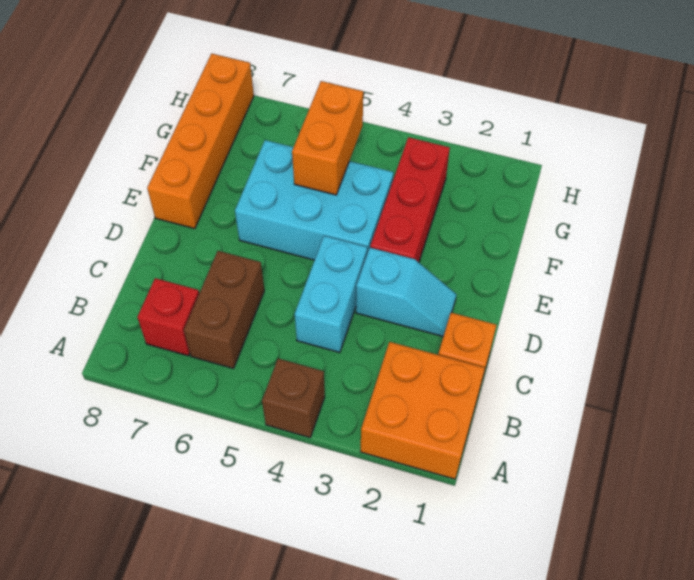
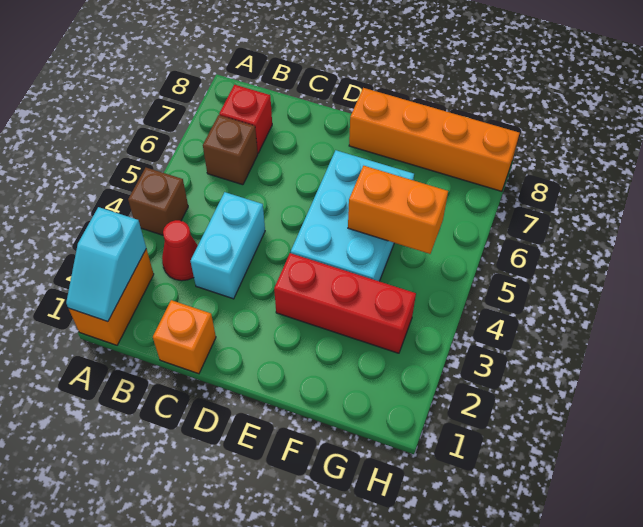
orange brick A1:B2 level 1 -> orange brick A1:A2 level 1
none -> red cone B3 level 1
brown brick B6:C6 level 1 -> brown brick B6 level 1
cyan brick C4:D4 level 1 -> cyan brick C3:C4 level 1
cyan slope D2:D3 level 1 top 3 -> cyan slope A1:A2 level 2 top 2

